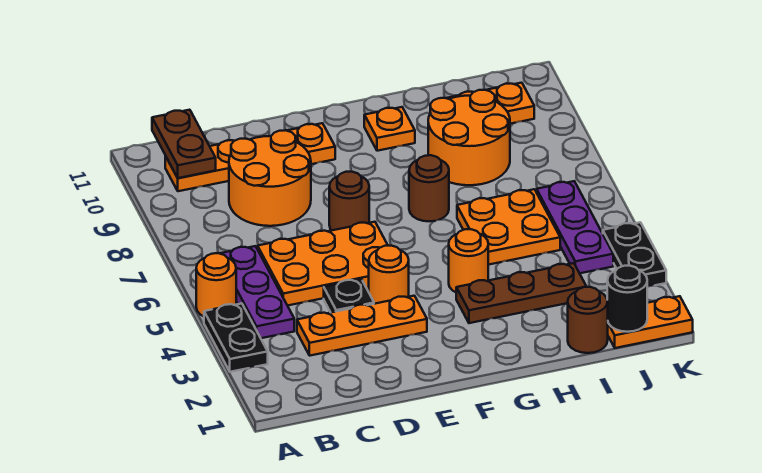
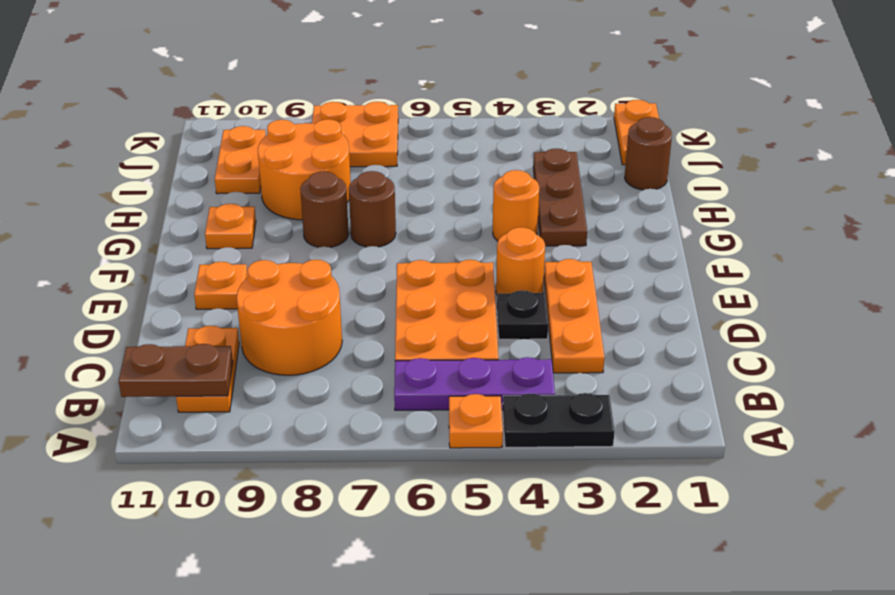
orange round brick A5 level 1 -> orange plate A5 level 1
brown round brick E7 level 1 -> brown round brick G8 level 1
orange plate H5:I6 level 1 -> orange plate J7:K8 level 1
black round brick J1 level 2 -> none
purple plate J4:J6 level 1 -> none
black plate K3:K4 level 1 -> none

